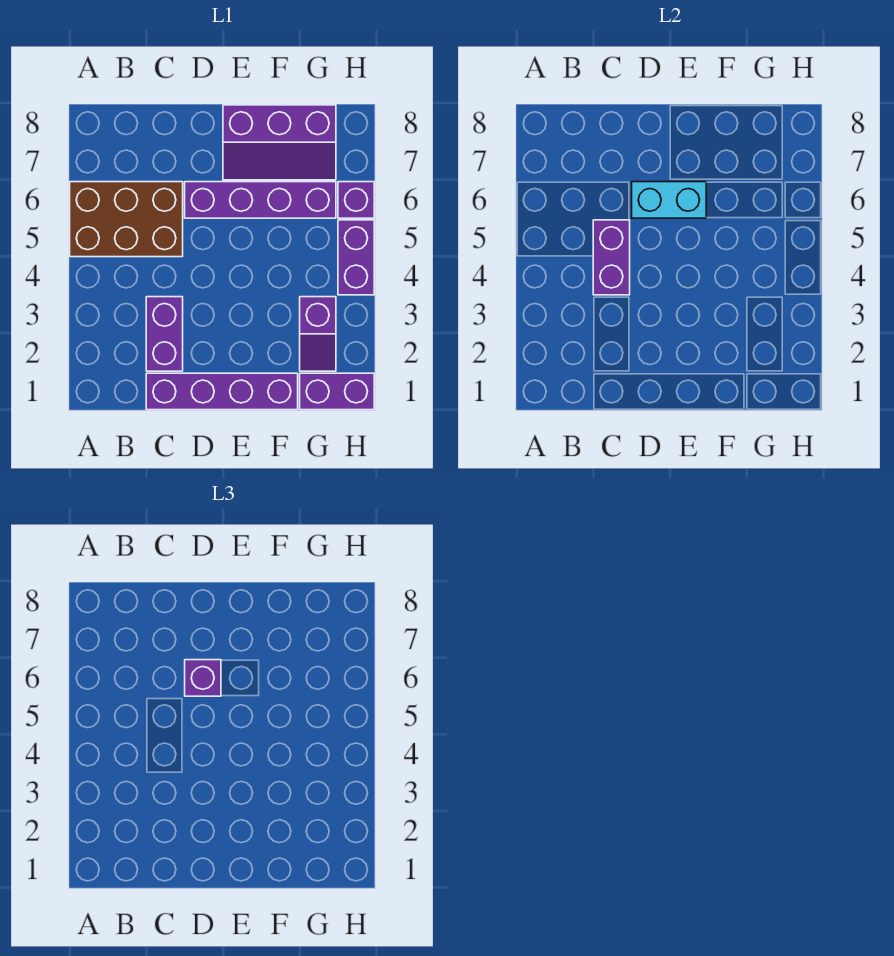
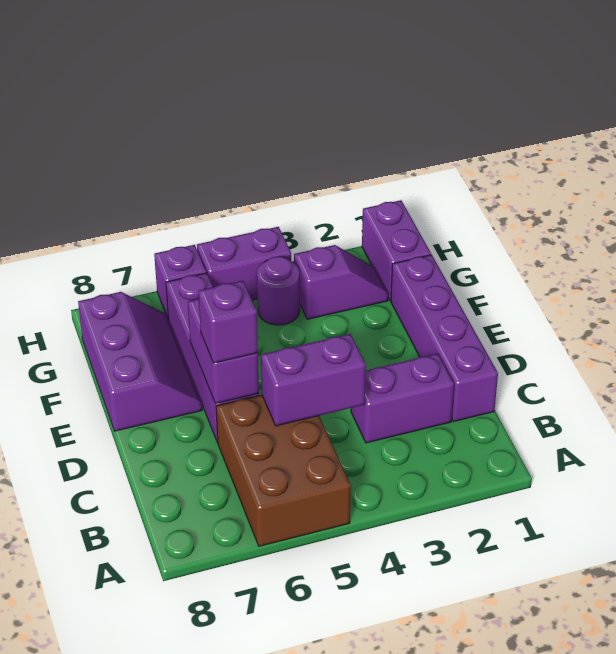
cyan brick D6:E6 level 2 -> purple brick D6:E6 level 2
none -> purple round brick G4 level 1

